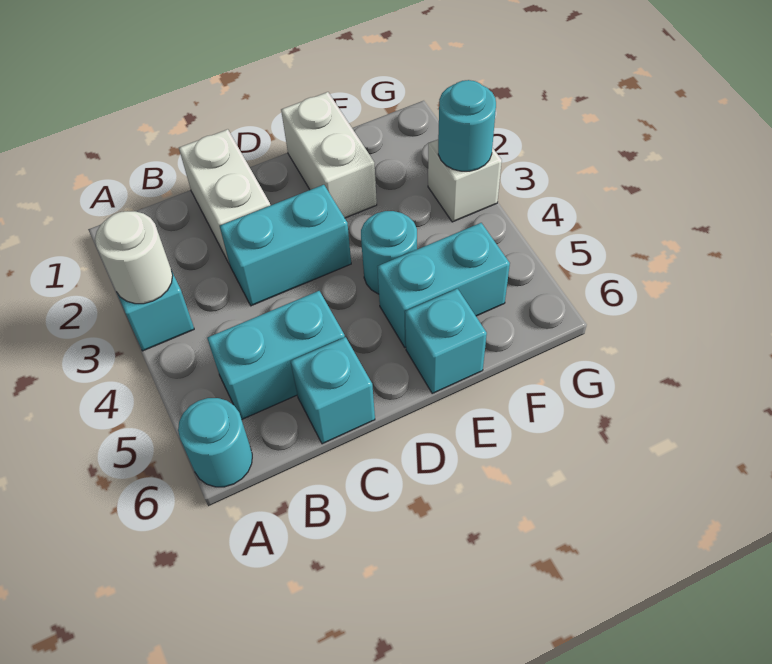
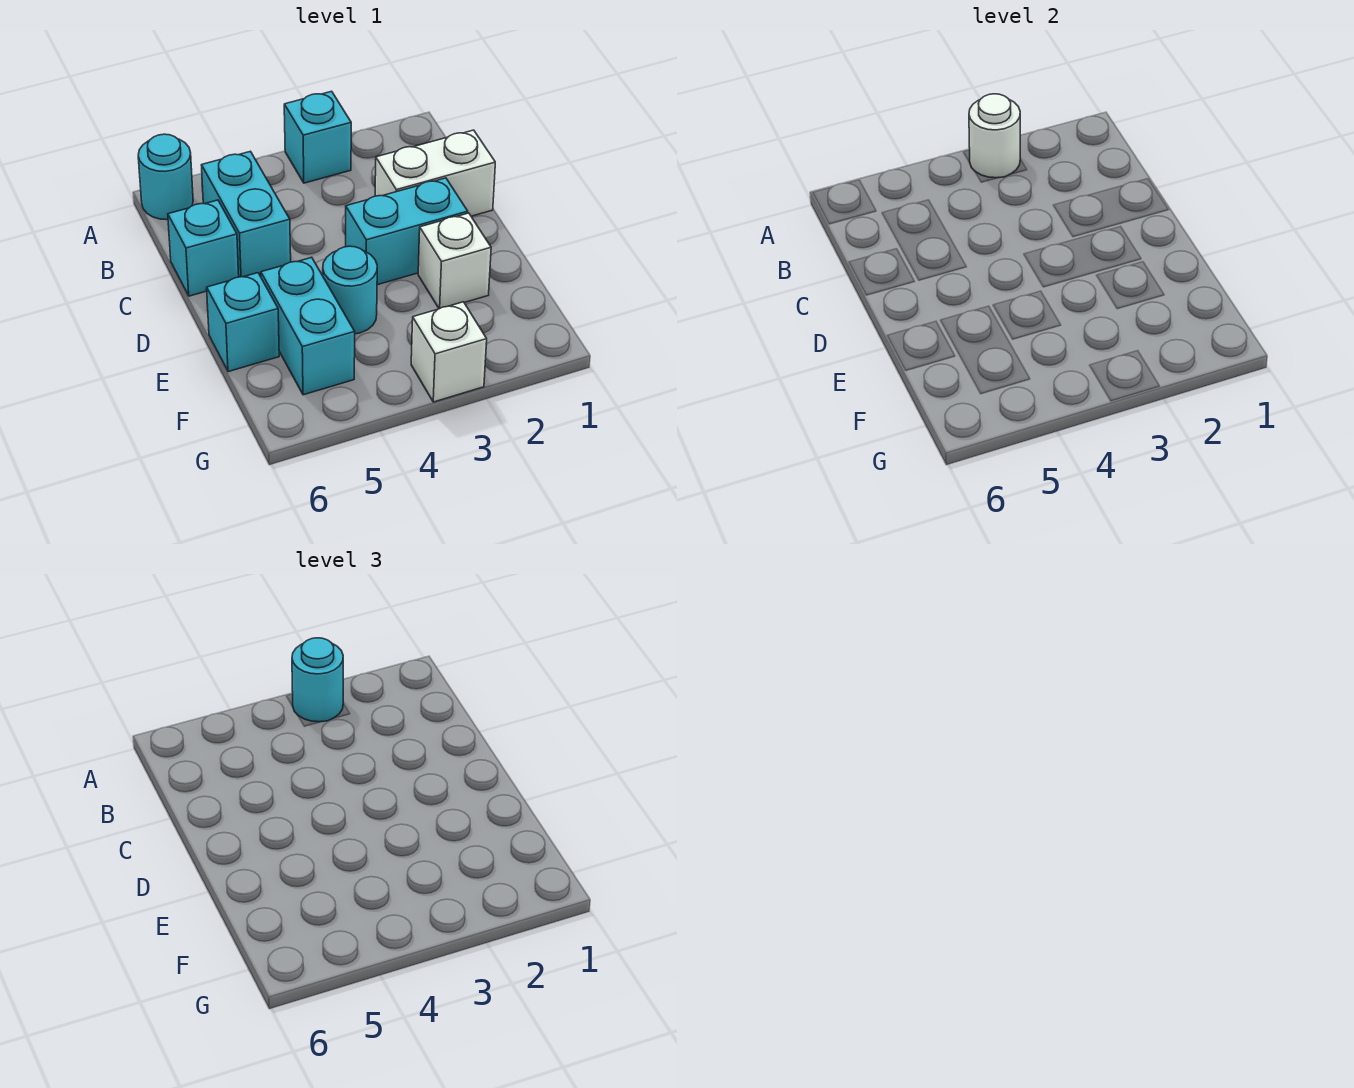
cyan brick C3:D3 level 1 -> cyan brick D2:D3 level 1
white brick E1:E2 level 1 -> white brick E2 level 1
cyan round brick G3 level 2 -> cyan round brick A3 level 3

